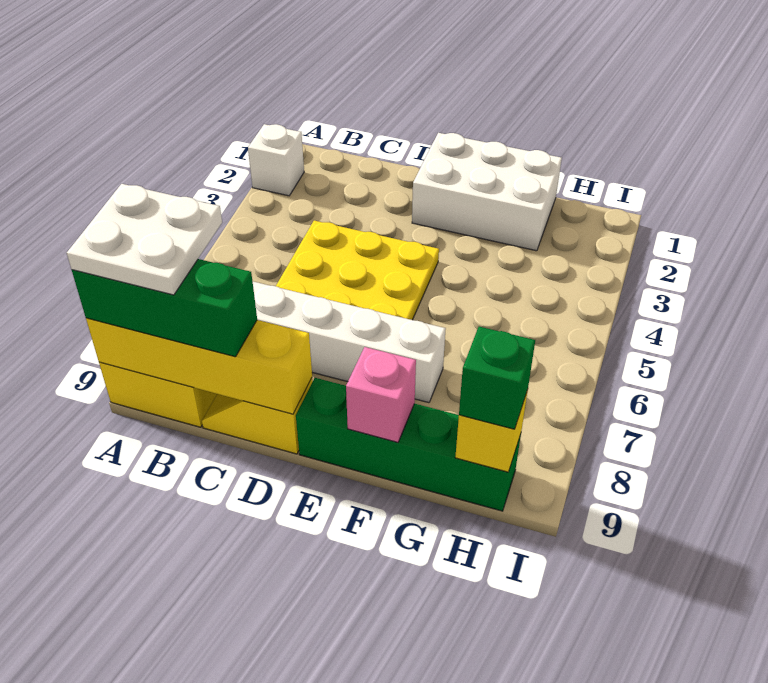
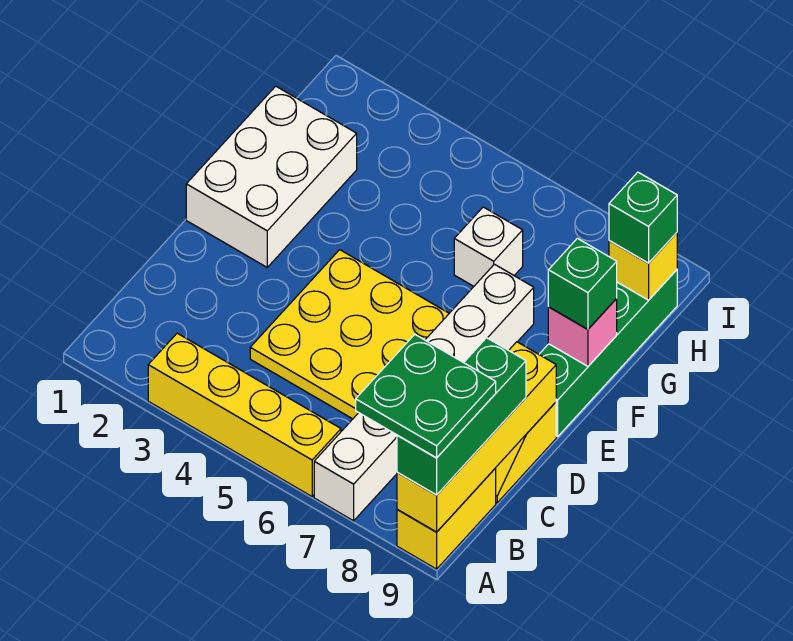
white brick A2 level 1 -> white brick G6 level 1
none -> yellow brick A3:A6 level 1
white plate A8:B9 level 4 -> green plate A8:B9 level 4
none -> green brick F9 level 3

